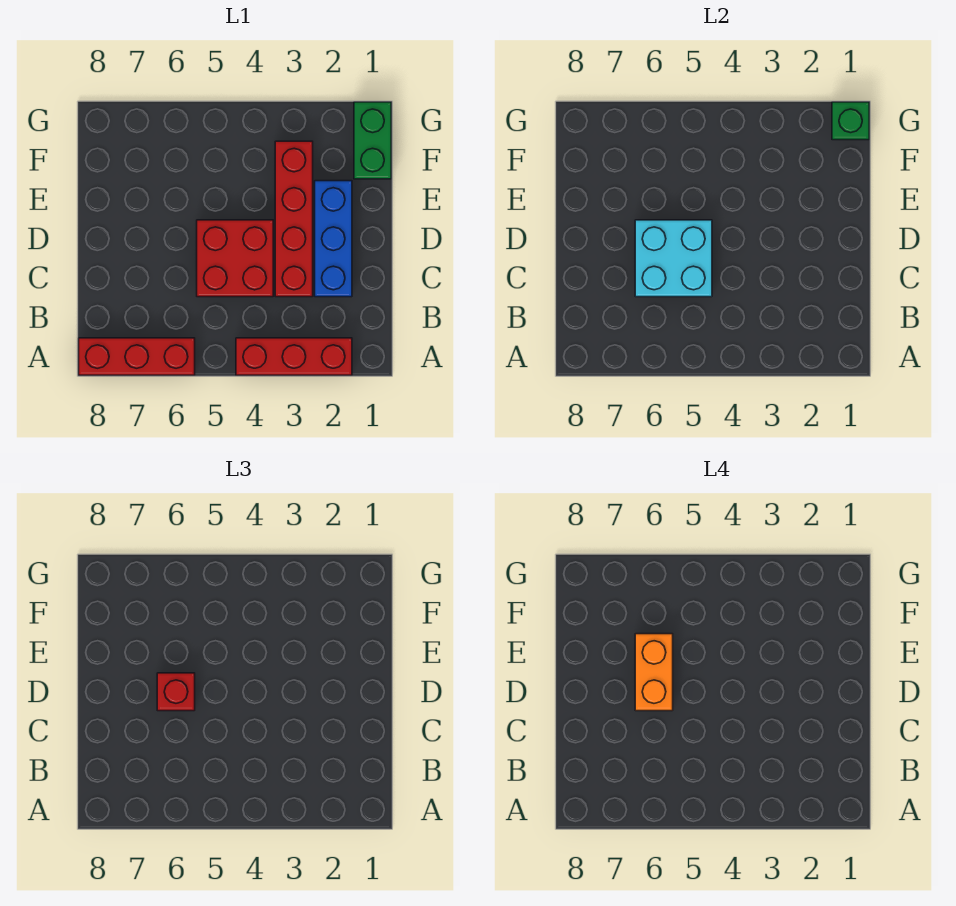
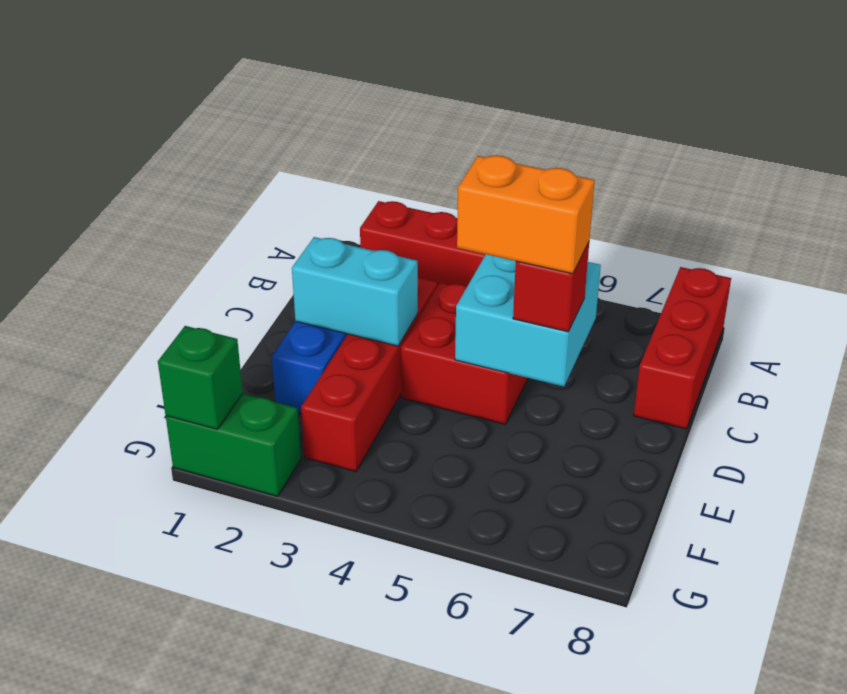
red brick A6:A8 level 1 -> red brick A8:C8 level 1
none -> cyan brick D2:D3 level 2
orange brick D6:E6 level 4 -> orange brick D5:D6 level 4
green brick F1:G1 level 1 -> green brick G1:G2 level 1

